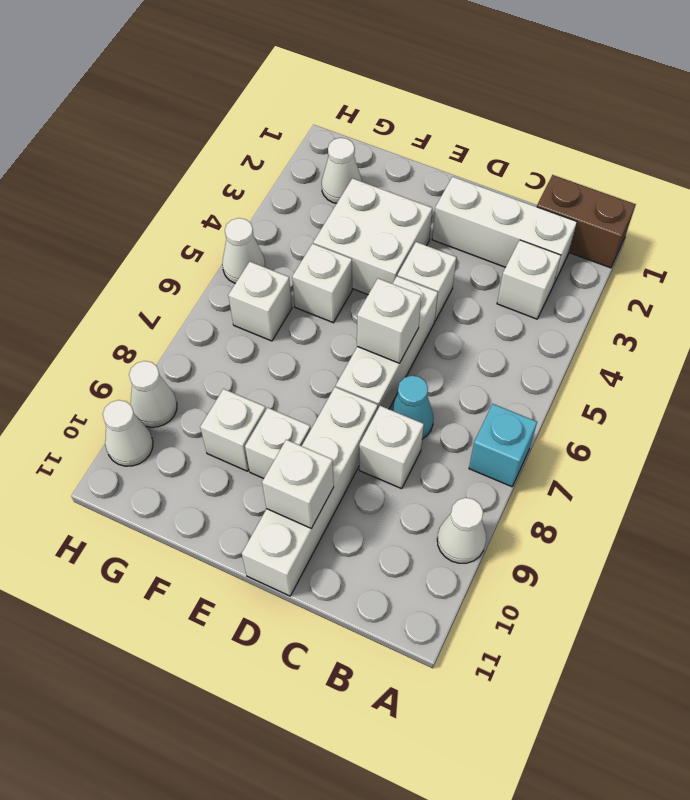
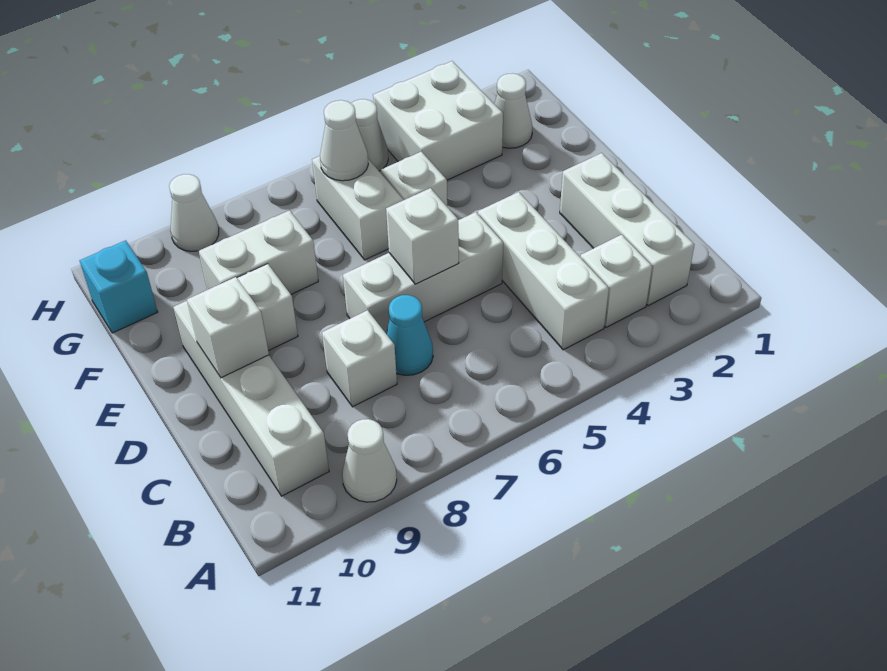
brown brick A1:B1 level 1 -> none
cyan brick A7 level 1 -> cyan brick G11 level 1
white brick D4 level 1 -> white brick B4:D4 level 1
white brick D8:D11 level 1 -> white brick B10:E10 level 1
white brick E3:F4 level 1 -> white brick G3:H4 level 1
white brick F9 level 1 -> white brick F8:F9 level 1
white brick G6 level 1 -> white brick F6:G6 level 1
white cone H10 level 1 -> white cone G6 level 2

